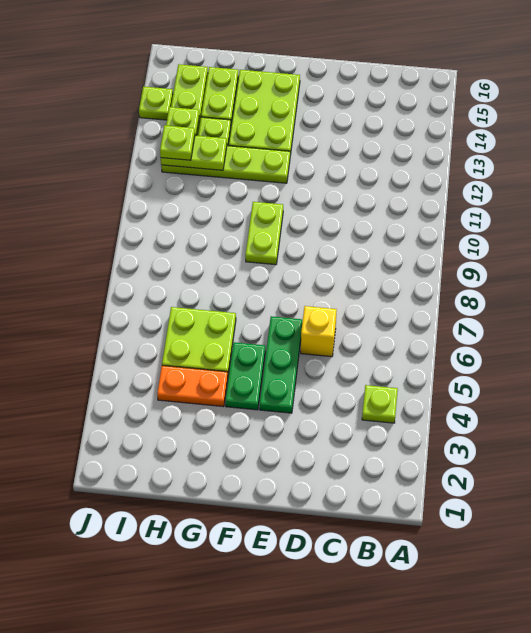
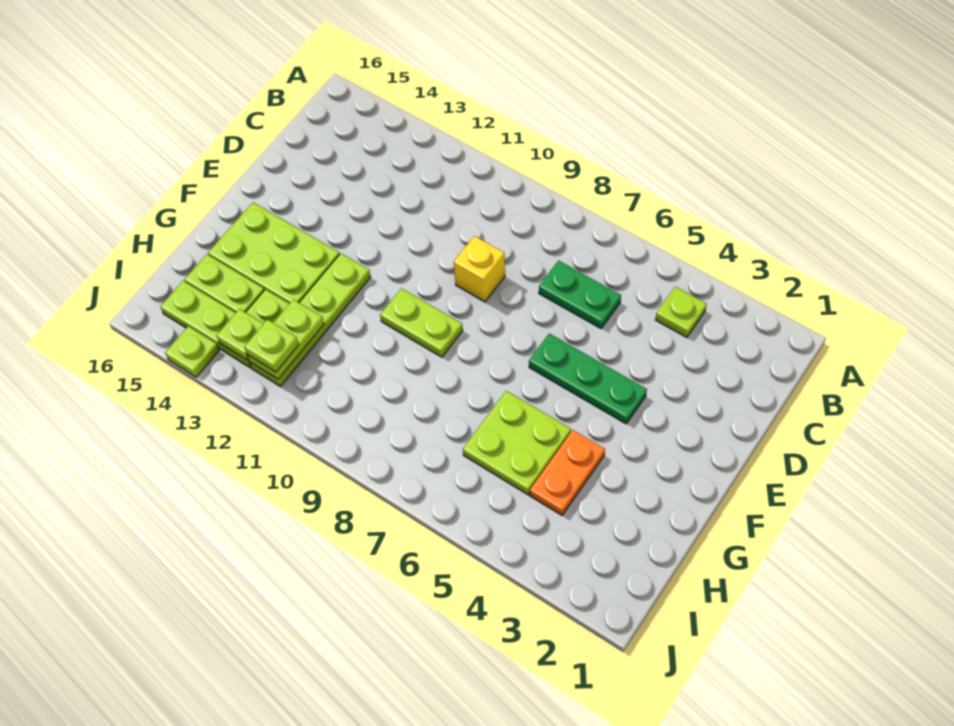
yellow brick D6 level 1 -> yellow brick D9 level 1
green plate F4:F5 level 1 -> green plate C6:C7 level 1

